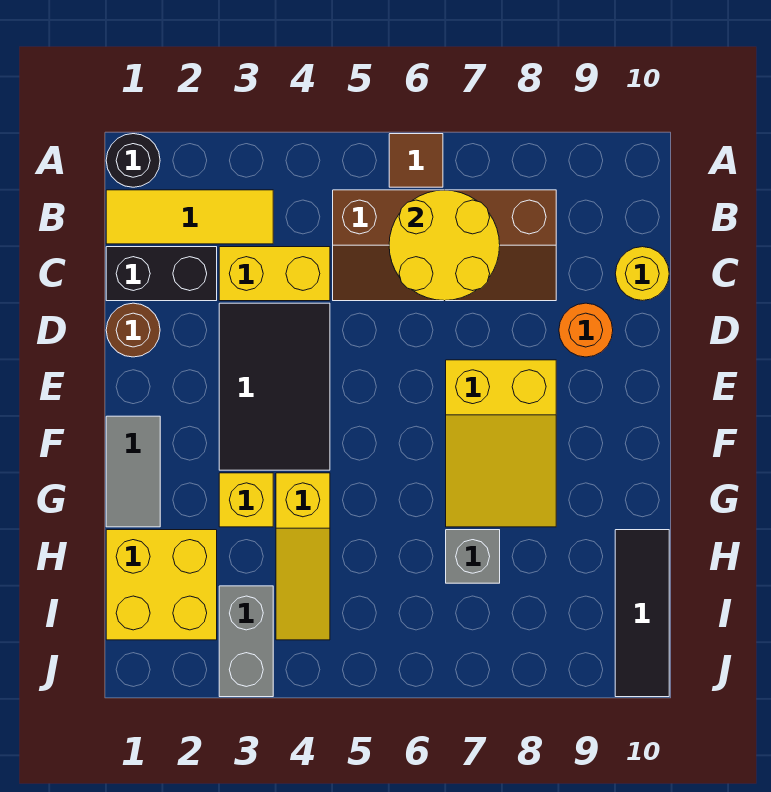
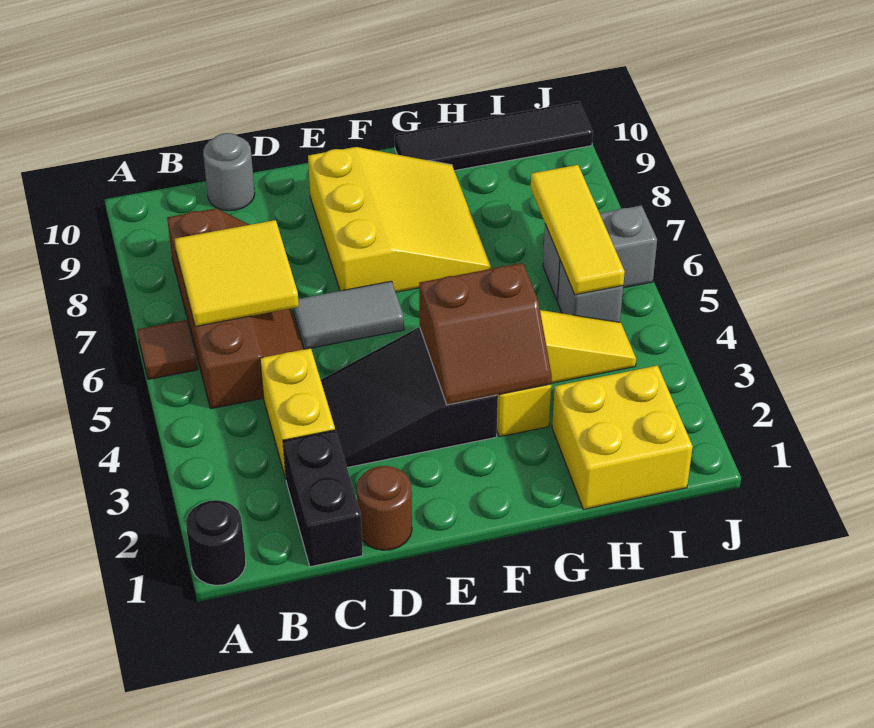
yellow tile B1:B3 level 1 -> yellow tile I5:I7 level 2
yellow round brick B6:C7 level 2 -> yellow tile B6:C7 level 2
yellow round brick C10 level 1 -> grey round brick C10 level 1
black tile D3:F4 level 1 -> black slope D3:F4 level 1 top F
orange round brick D9 level 1 -> none
yellow slope E7:G8 level 1 top E -> yellow slope E7:G9 level 1 top E
grey tile F1:G1 level 1 -> grey tile D6:E6 level 1
none -> brown slope F3:G4 level 2 top 4
grey brick H7 level 1 -> grey brick I5 level 1
black tile H10:J10 level 1 -> black tile G10:J10 level 1
grey brick I3:J3 level 1 -> grey brick I6:J6 level 1

